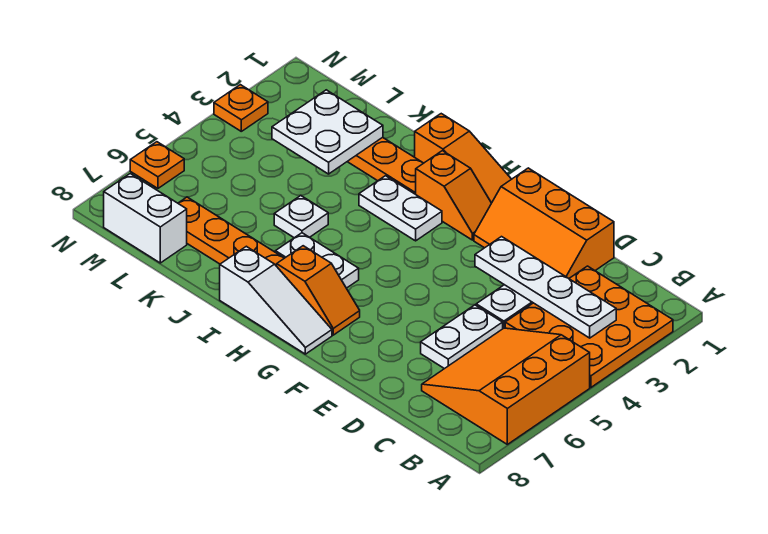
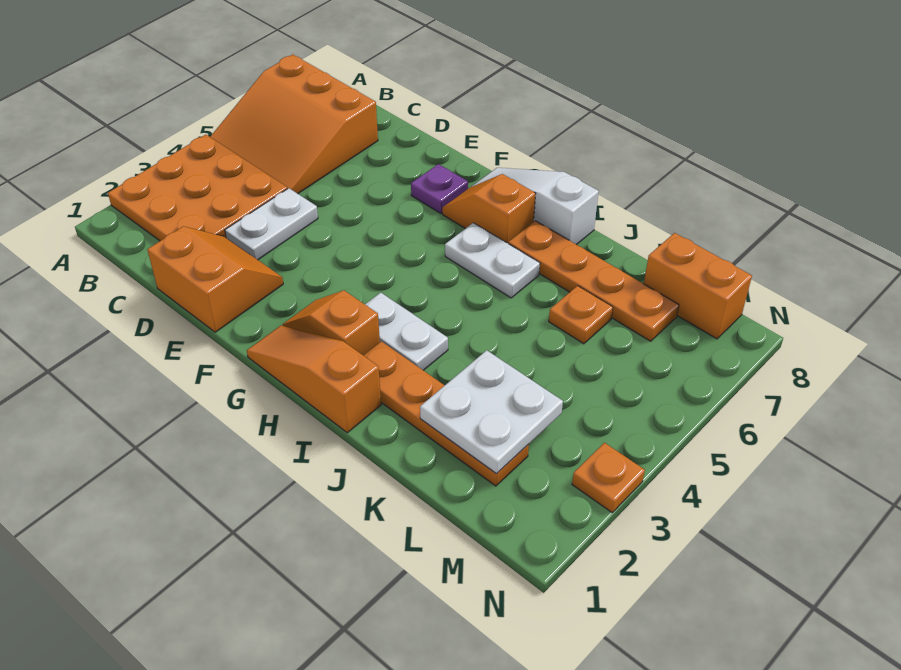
orange slope A5:C7 level 1 top A -> orange slope A5:C7 level 1 top 7
white plate B3:E3 level 2 -> none
orange slope D1:F2 level 1 top 1 -> orange slope D1:E2 level 1 top 1
white plate D5:D6 level 1 -> none
none -> purple plate F7 level 1
white plate J5 level 1 -> none
white brick L8:M8 level 1 -> orange brick L8:M8 level 1
orange plate N6 level 1 -> orange plate K6 level 1

